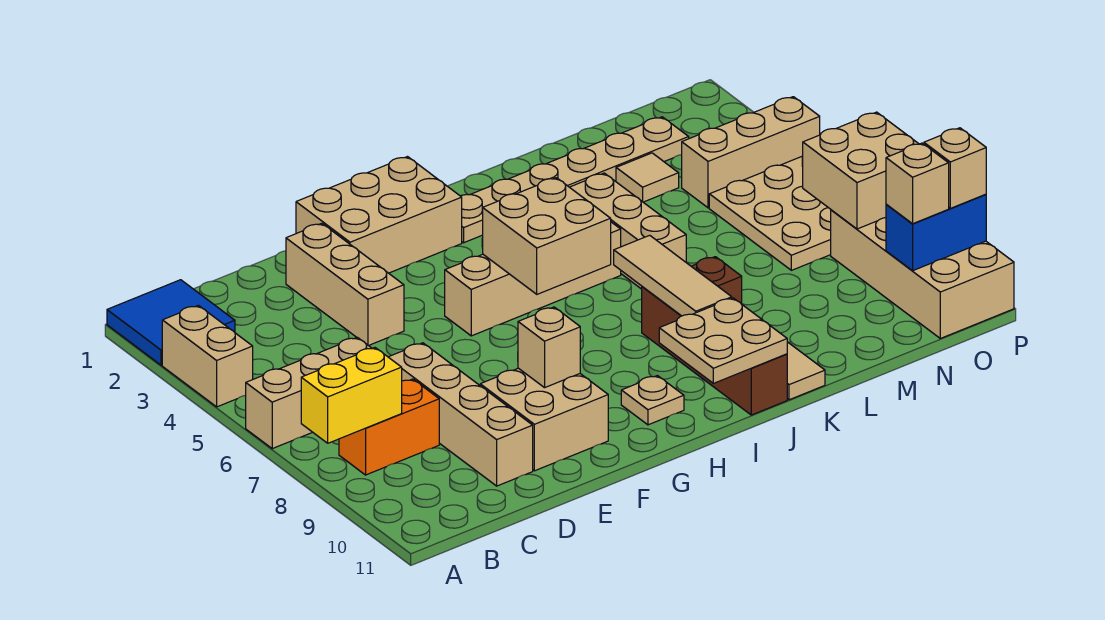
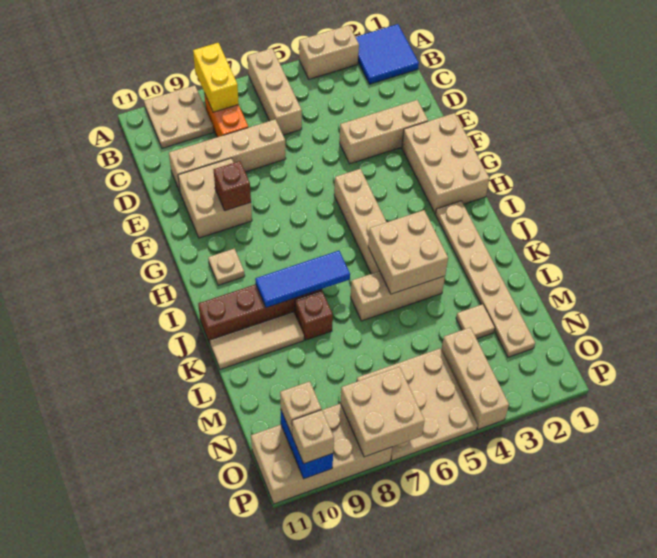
tan brick F9 level 2 -> brown brick F9 level 2
tan brick H5:I6 level 2 -> tan brick J4:K5 level 2
tan plate I10:J11 level 2 -> tan plate A9:B10 level 1
tan tile J7:J9 level 2 -> blue tile J7:J9 level 2

